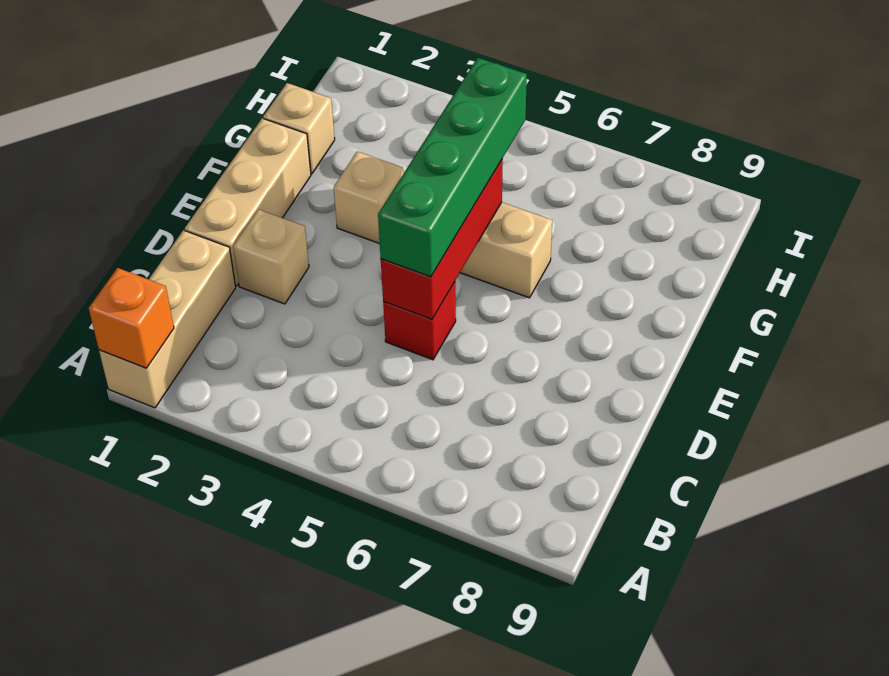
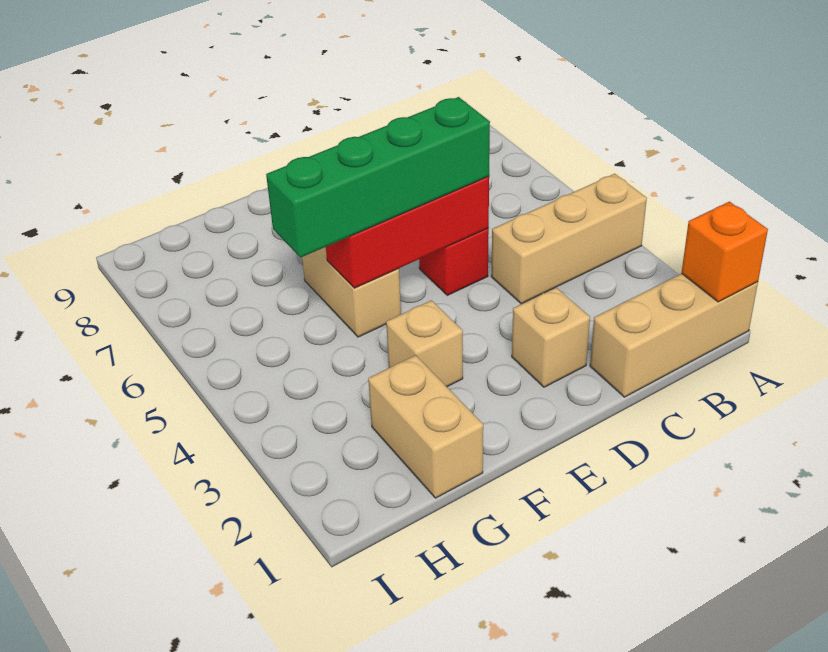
tan brick D1:F1 level 1 -> tan brick A4:C4 level 1
tan brick G1 level 1 -> tan brick G1:G2 level 1

